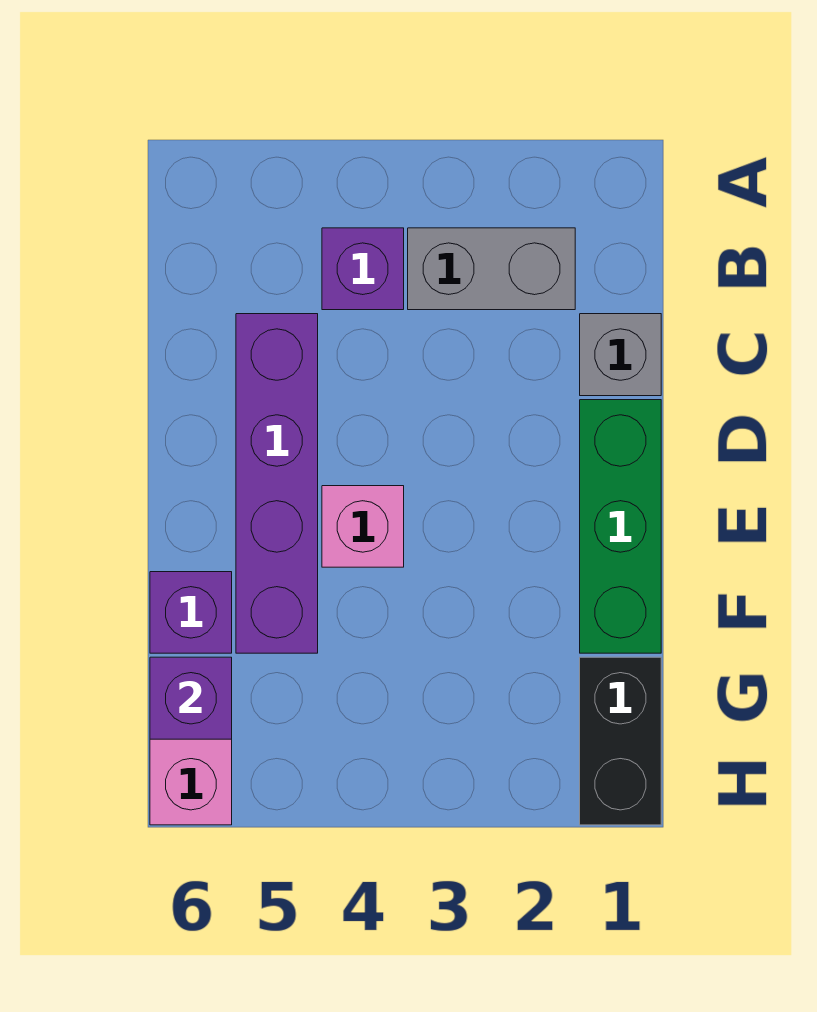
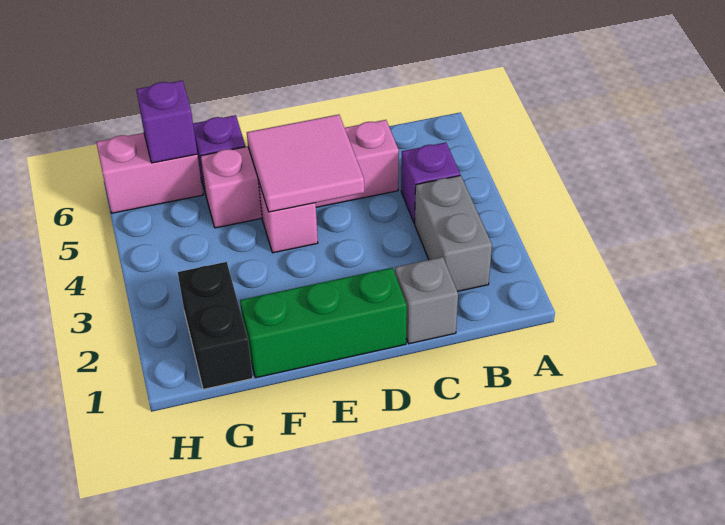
purple brick C5:F5 level 1 -> pink brick C5:F5 level 1
none -> pink tile D4:E5 level 2
black brick G1:H1 level 1 -> black brick G1:G2 level 1

